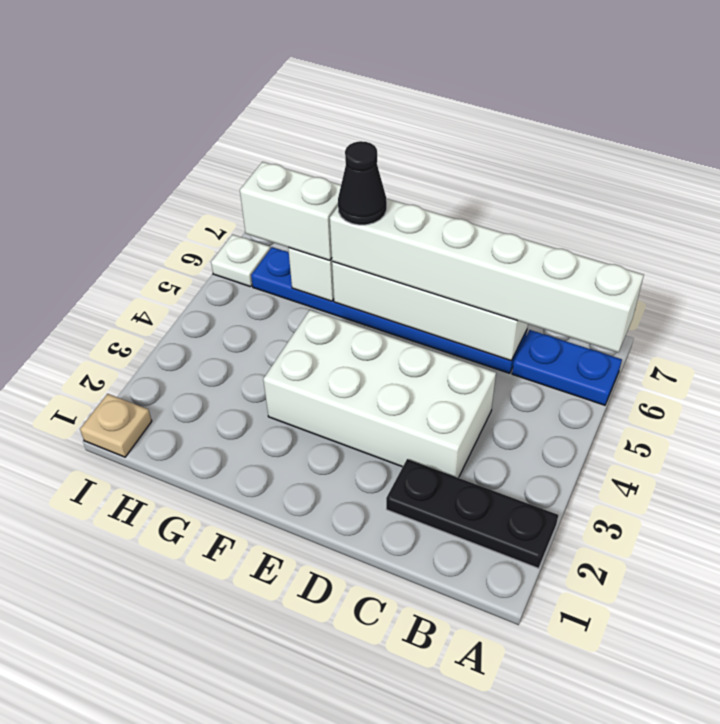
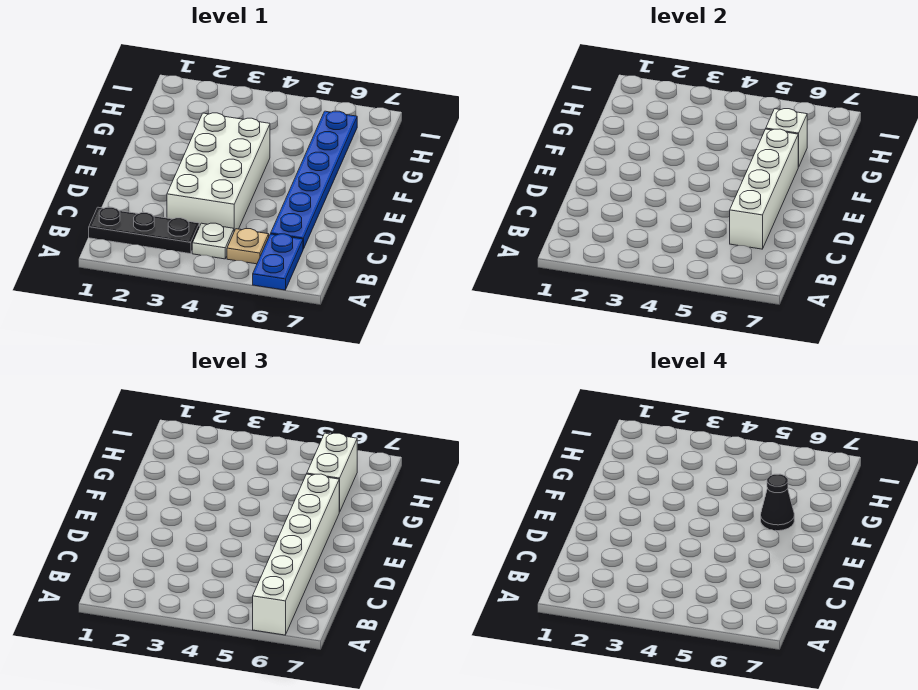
black plate A2:C2 level 1 -> black plate B1:B3 level 1
tan plate I1 level 1 -> tan plate B5 level 1
white plate I6 level 1 -> white plate B4 level 1

